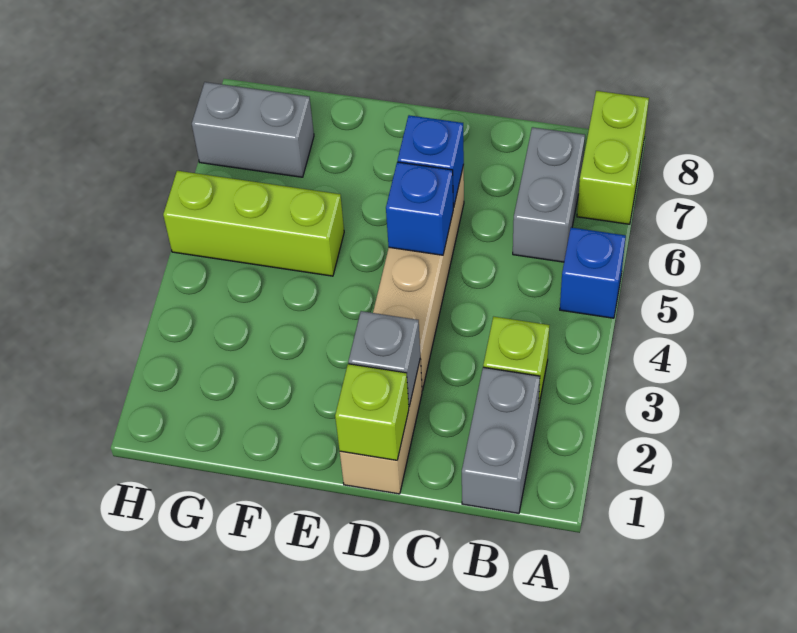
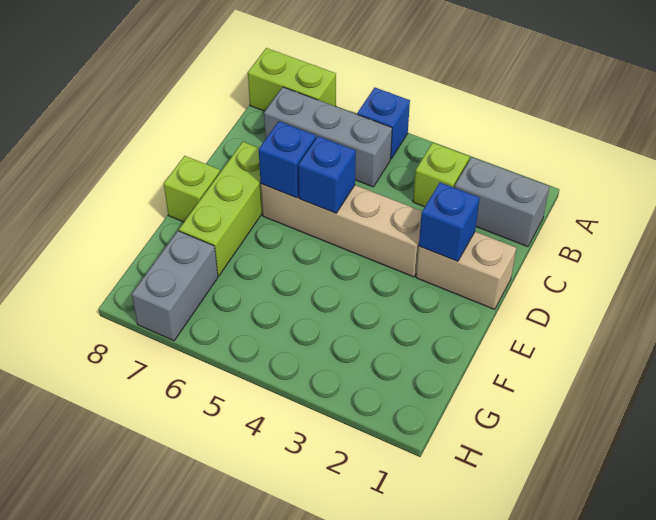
grey brick B6:B7 level 1 -> grey brick B5:B7 level 1
lime brick D1 level 2 -> lime brick E8 level 1
grey brick D2 level 2 -> blue brick D2 level 2
lime brick F5:H5 level 1 -> lime brick D7:F7 level 1

